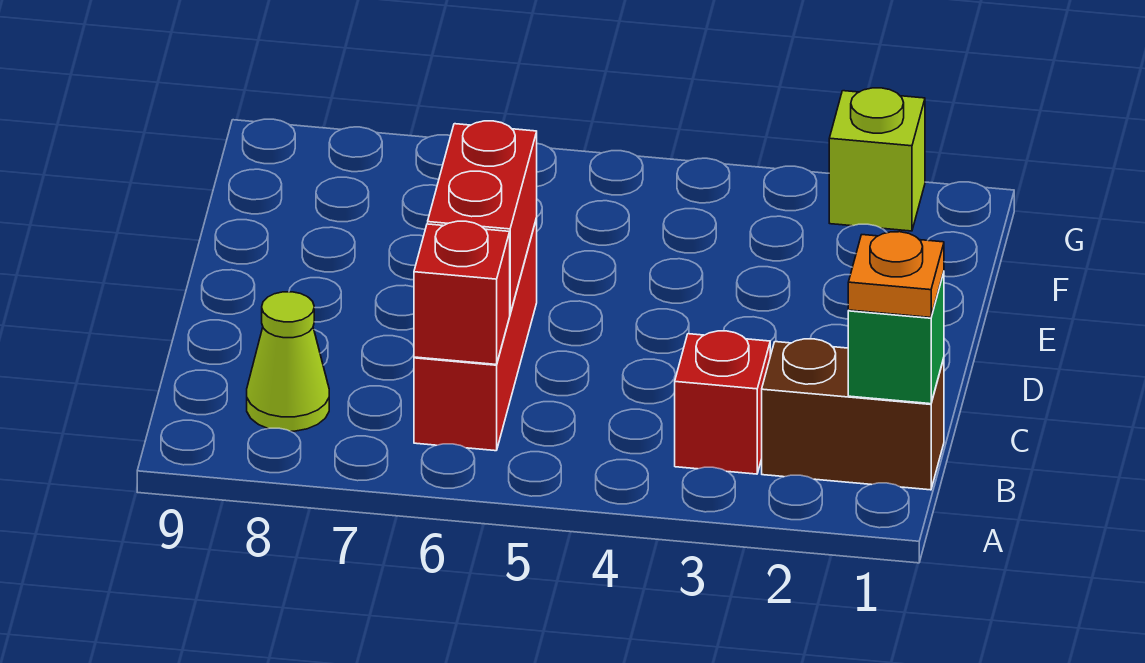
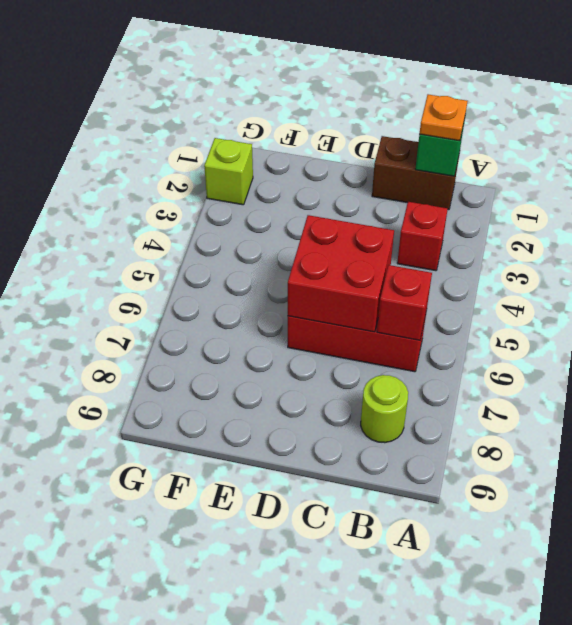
brown brick B1:B2 level 1 -> brown brick B1:C1 level 1
lime cone B8 level 1 -> lime round brick B8 level 1
red brick C6:D6 level 2 -> red brick C5:D6 level 2

